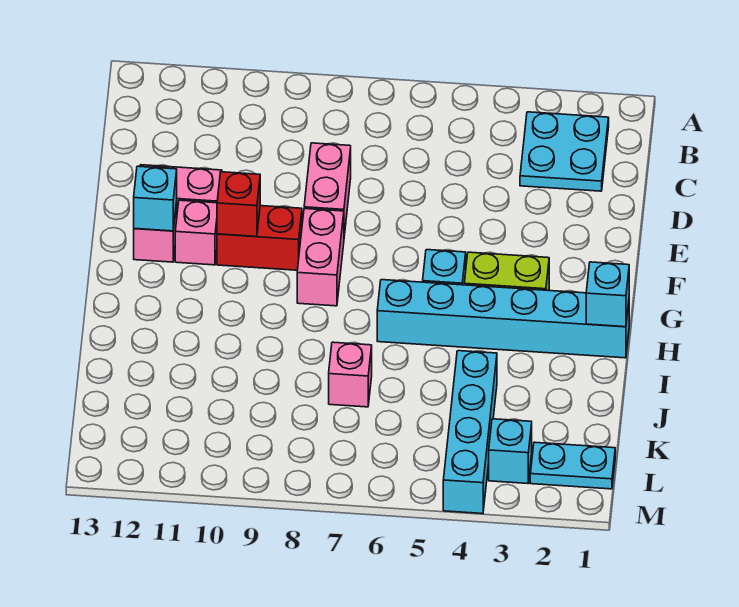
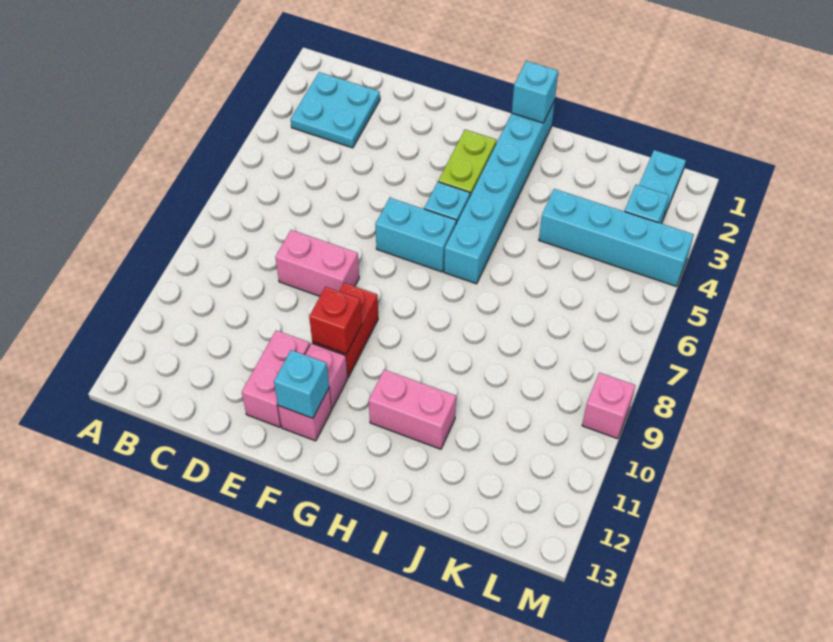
none -> cyan brick F6:G6 level 1
pink brick F8:G8 level 1 -> pink brick H11:I11 level 1
pink brick J7 level 1 -> pink brick M9 level 1

